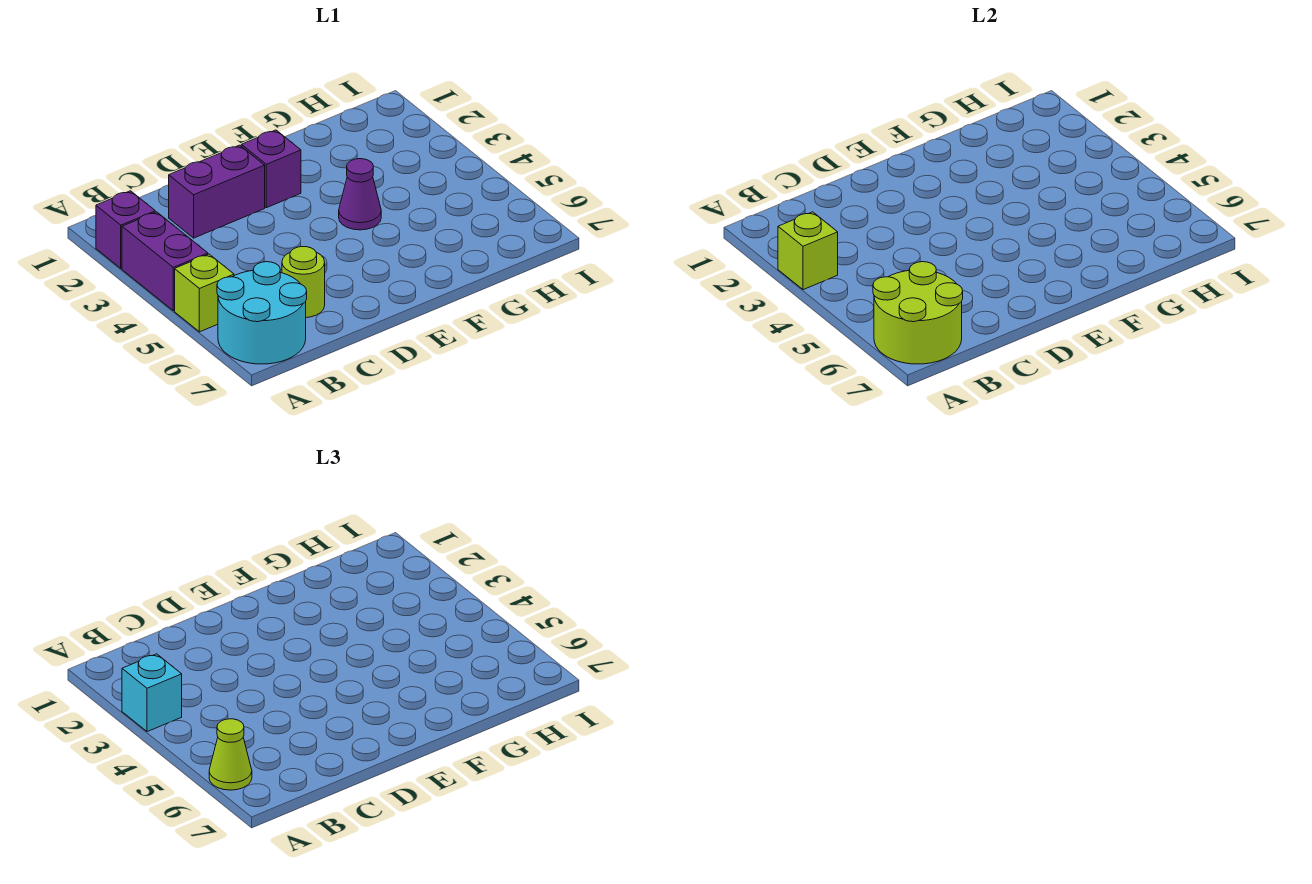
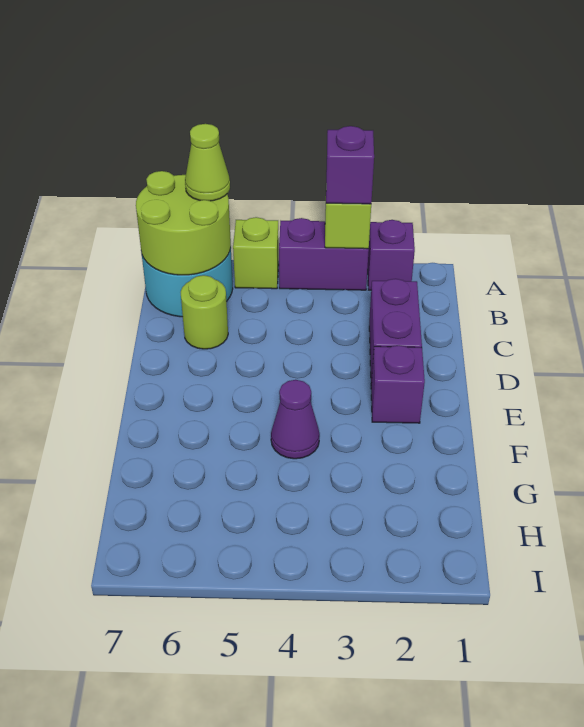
cyan brick A3 level 3 -> purple brick A3 level 3

